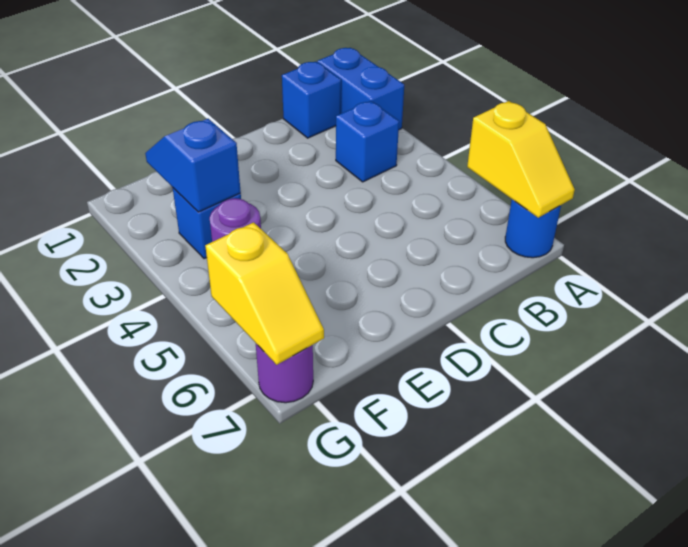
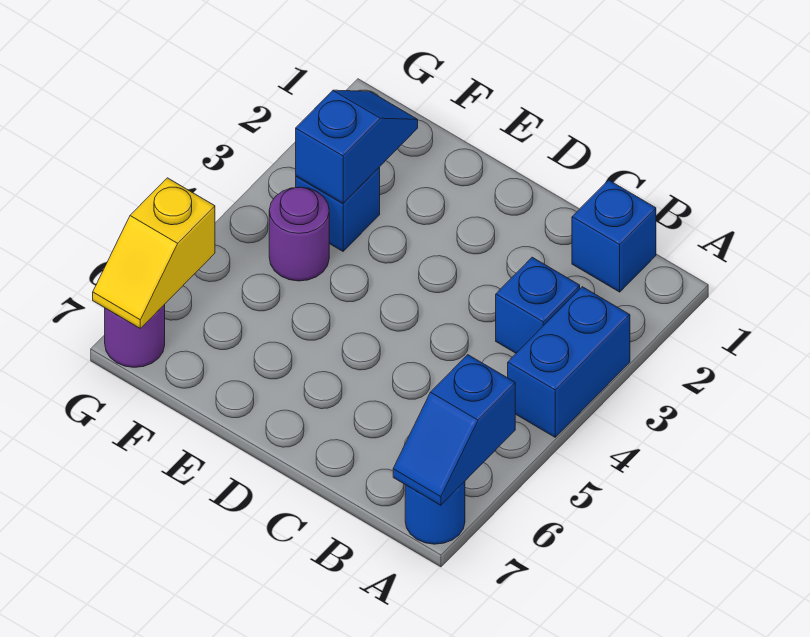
blue brick A1:A2 level 1 -> blue brick A3:A4 level 1
yellow slope A6:A7 level 2 top 6 -> blue slope A6:A7 level 2 top 6

